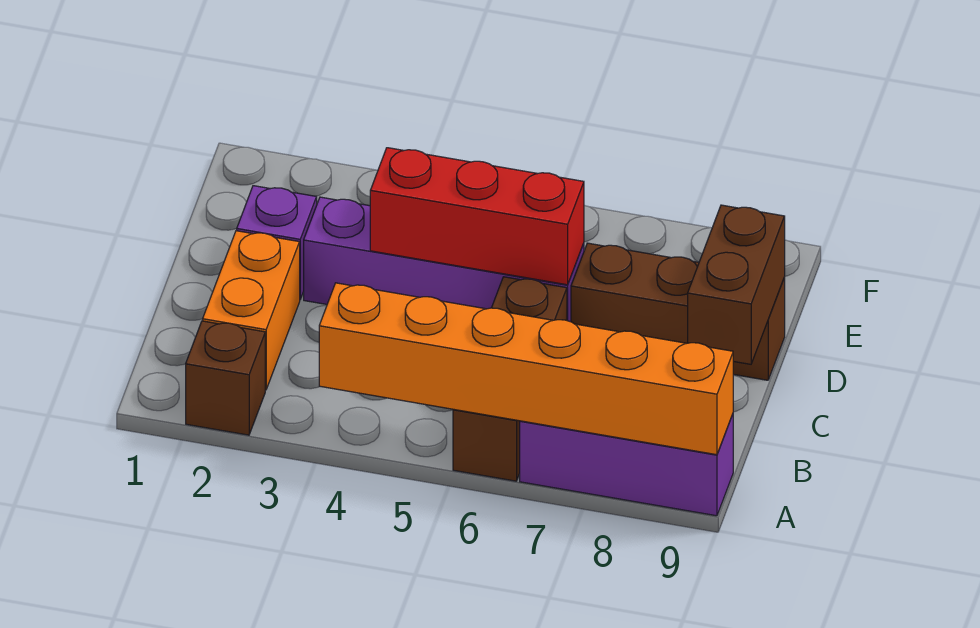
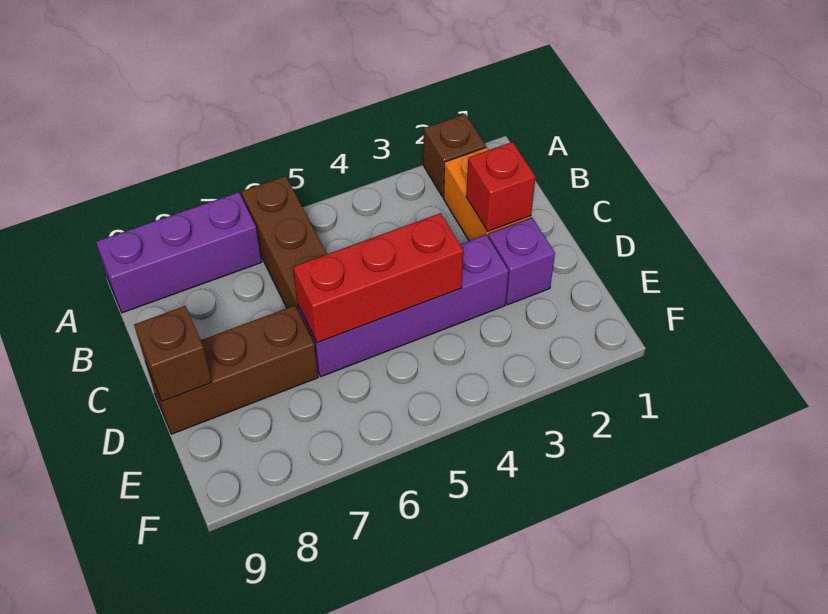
orange brick A4:A9 level 2 -> none
none -> red brick C2 level 2
brown brick C9:D9 level 2 -> brown brick D9 level 2

